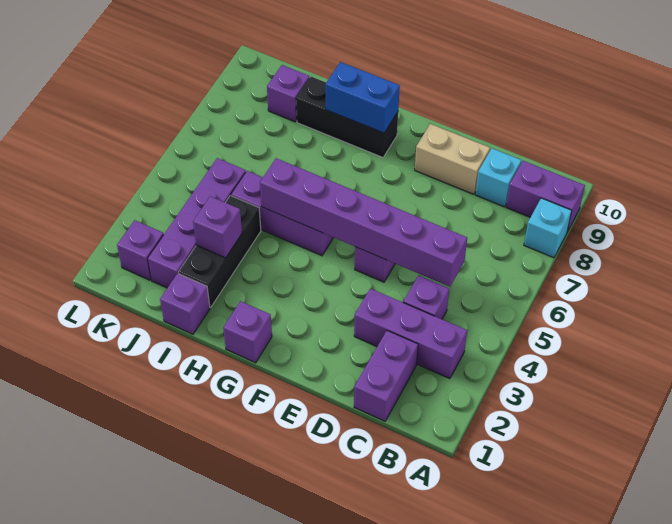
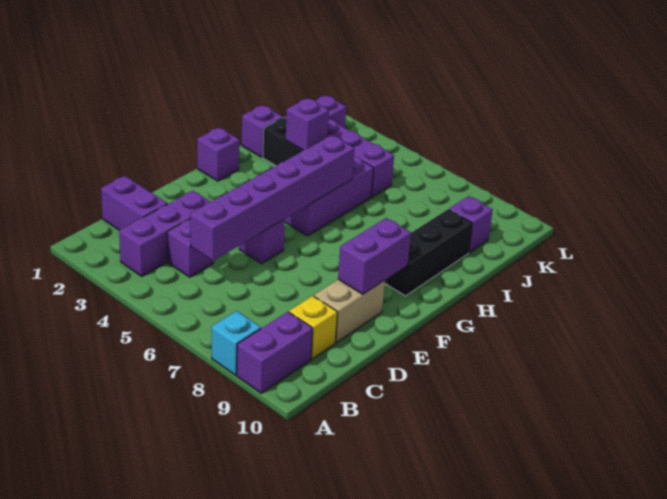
cyan brick C9 level 1 -> yellow brick C9 level 1
none -> purple brick E9:F9 level 2
blue brick G9:H9 level 2 -> none

